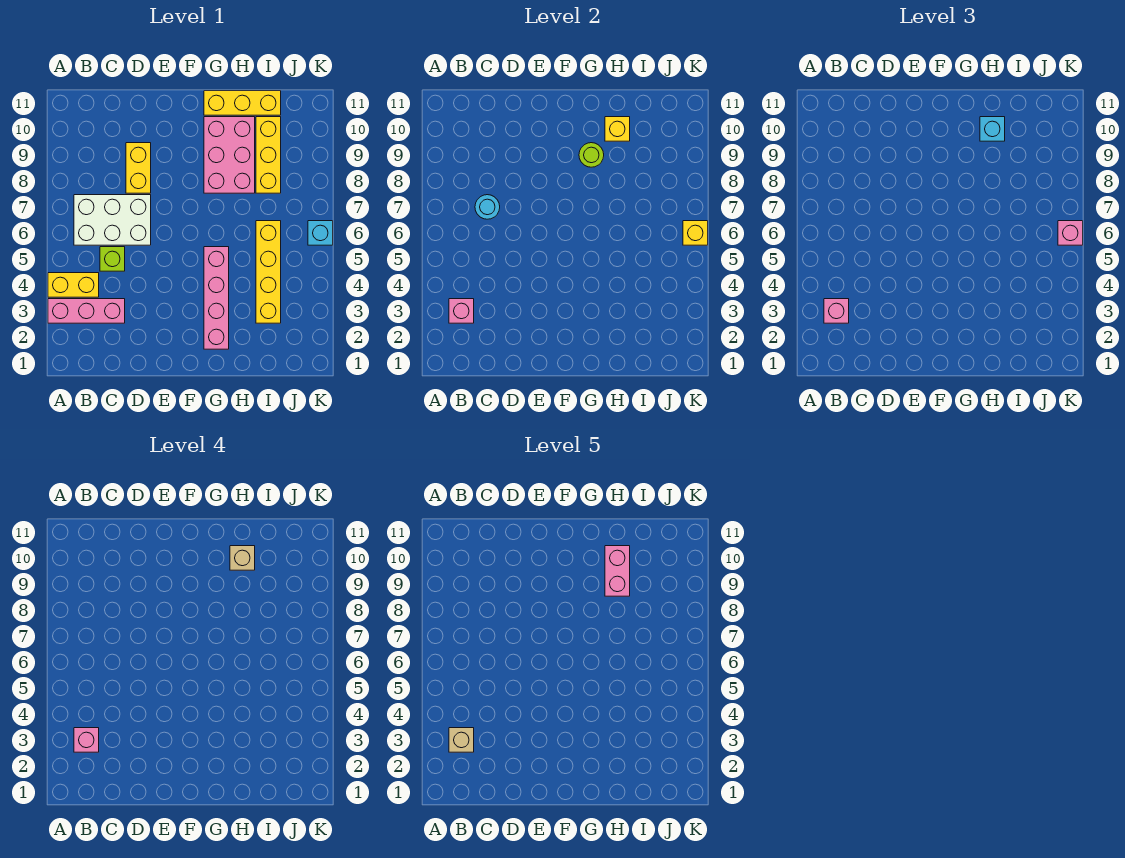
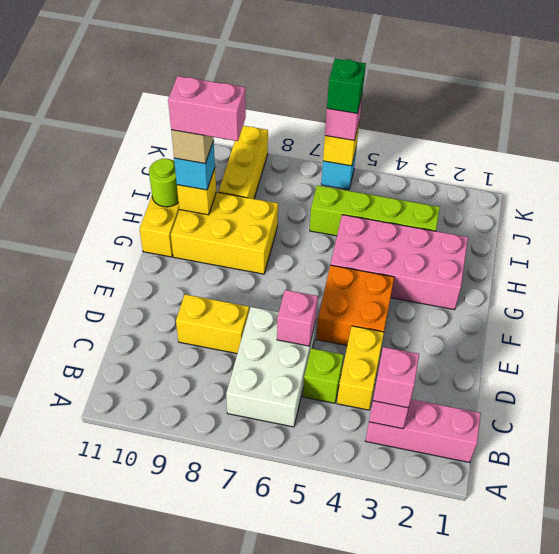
pink brick A3:C3 level 1 -> pink brick B1:B3 level 1
yellow brick A4:B4 level 1 -> yellow brick C4:D4 level 1
pink brick B3 level 4 -> pink brick D6 level 2
tan brick B3 level 5 -> none
cyan round brick C7 level 2 -> none
none -> orange brick E4:F5 level 1
pink brick G2:G5 level 1 -> pink brick G2:H5 level 1
pink brick G8:H10 level 1 -> yellow brick G8:H10 level 1
lime round brick G9 level 2 -> lime round brick H11 level 2
yellow brick I3:I6 level 1 -> lime brick I3:I6 level 1
yellow brick I8:I10 level 1 -> yellow brick I9:K9 level 1
none -> green brick K6 level 4

